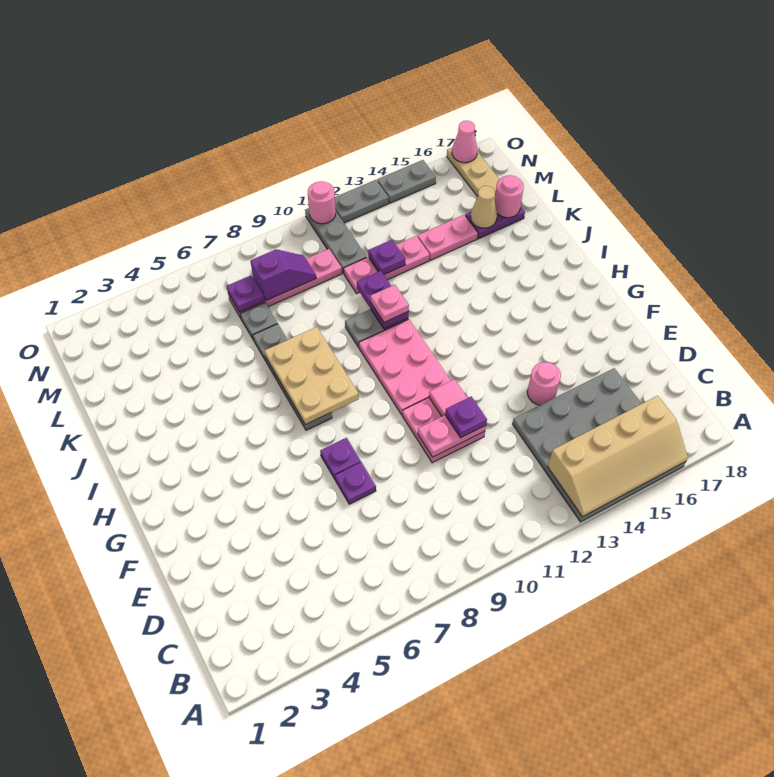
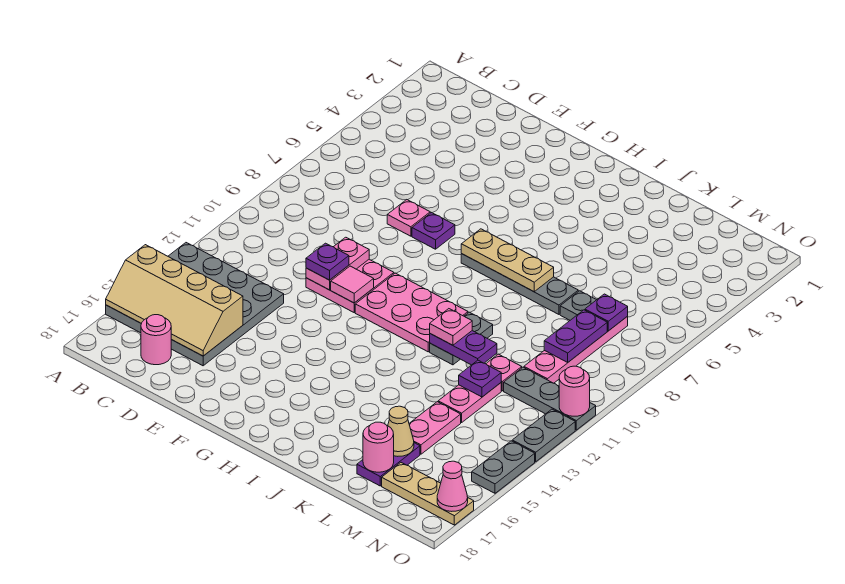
tan slope A13:B16 level 2 top B -> tan slope A15:D16 level 2 top 15
purple plate E7 level 1 -> pink plate E7 level 1
pink round brick E14 level 1 -> pink round brick C17 level 1
tan plate H7:J8 level 2 -> tan plate H7:J7 level 2
purple slope M8:M9 level 2 top 8 -> purple plate M8:M9 level 2

